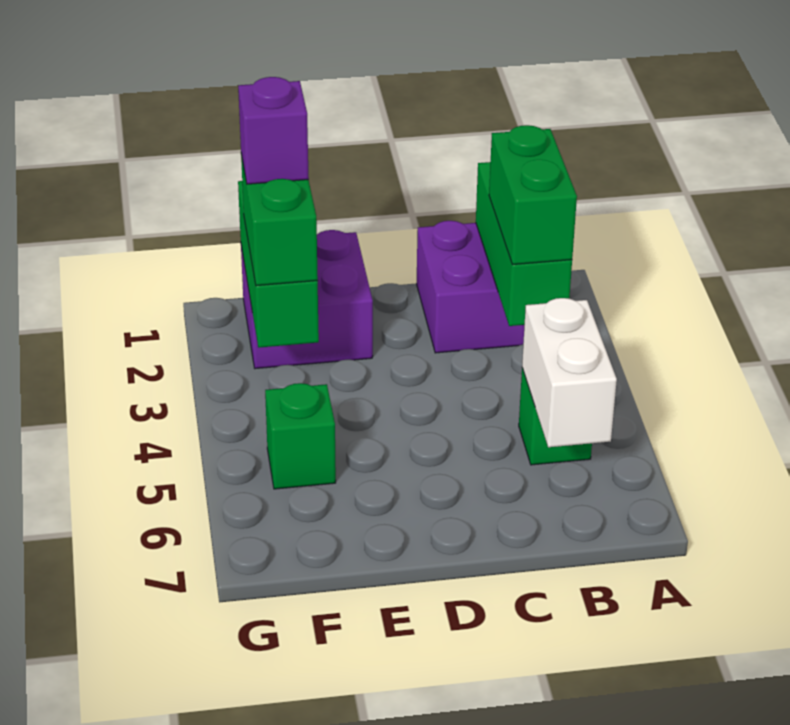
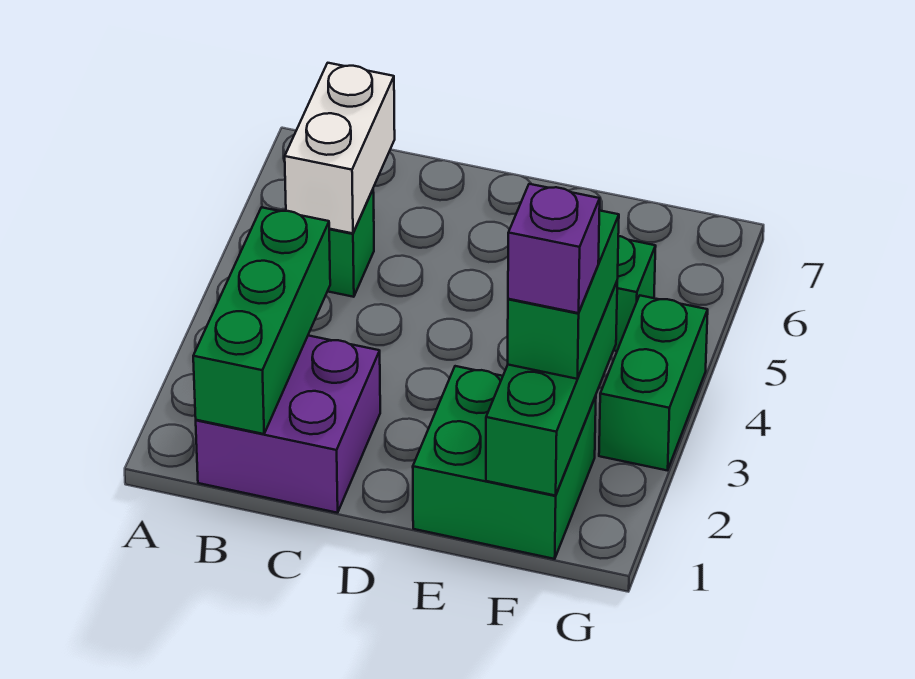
green brick B2:B3 level 3 -> green brick G3:G4 level 1
purple brick E1:F2 level 1 -> green brick E1:F2 level 1

